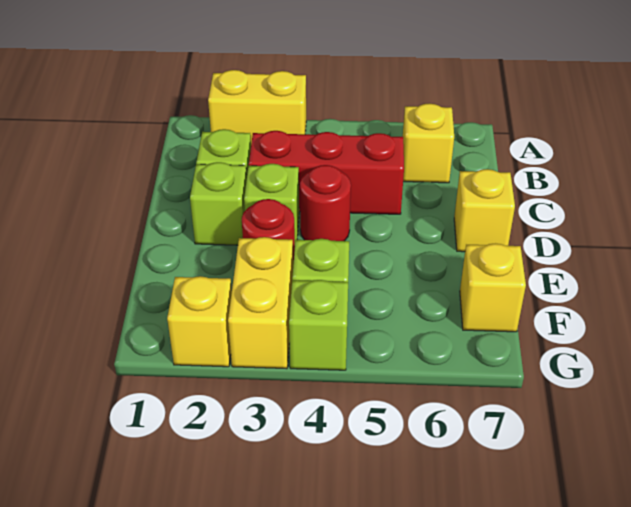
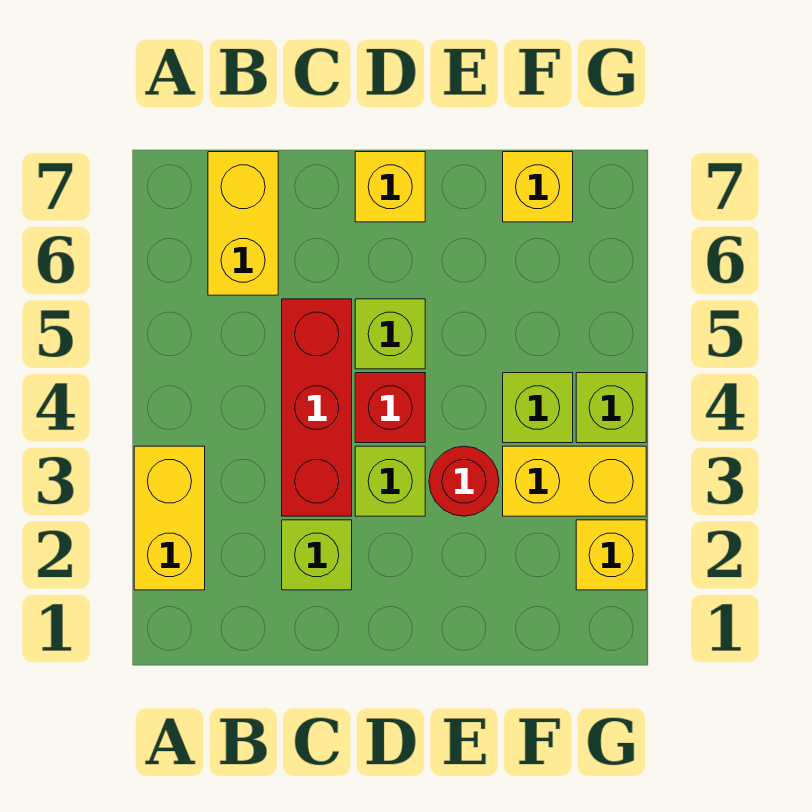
yellow brick B6 level 1 -> yellow brick B6:B7 level 1
lime brick D2 level 1 -> lime brick D5 level 1
red round brick D4 level 1 -> red brick D4 level 1

